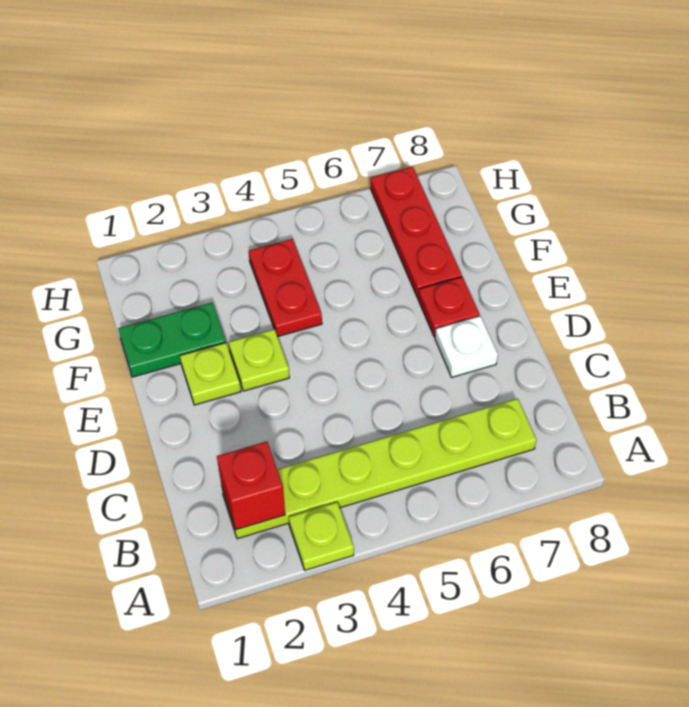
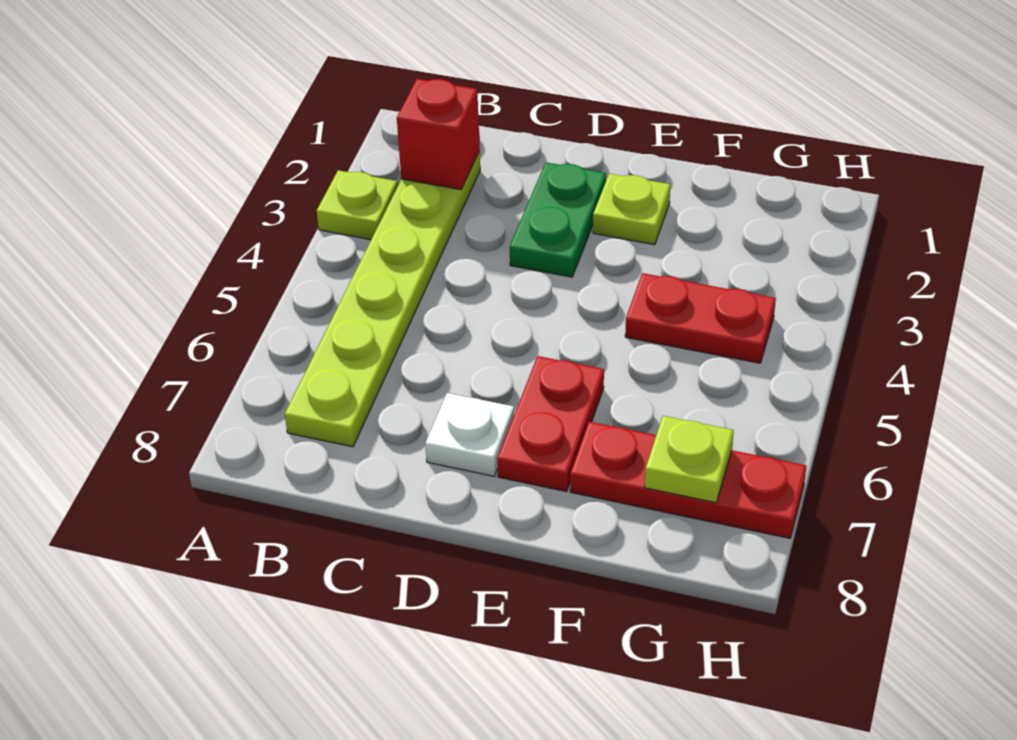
lime plate E3 level 1 -> lime plate G7 level 2
red plate E7 level 1 -> red plate E6:E7 level 1
green plate F1:F2 level 1 -> green plate D2:D3 level 1

